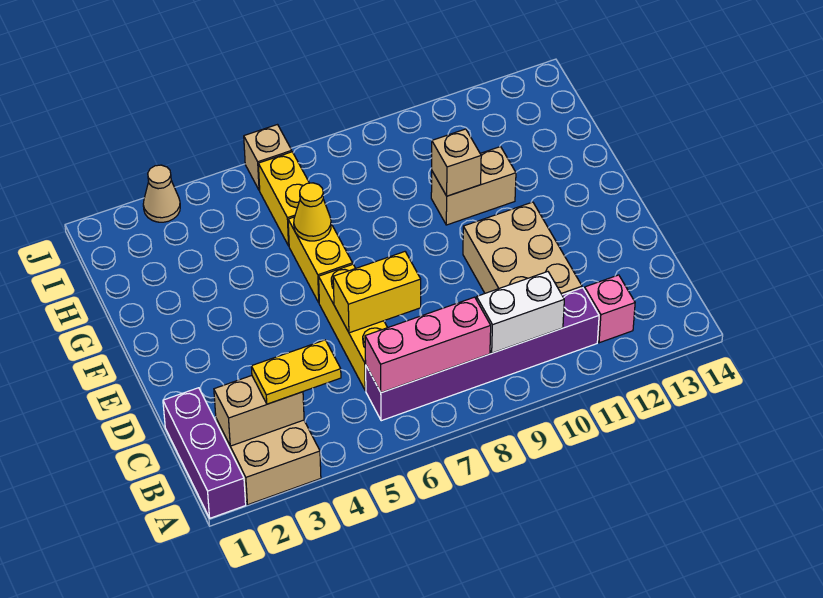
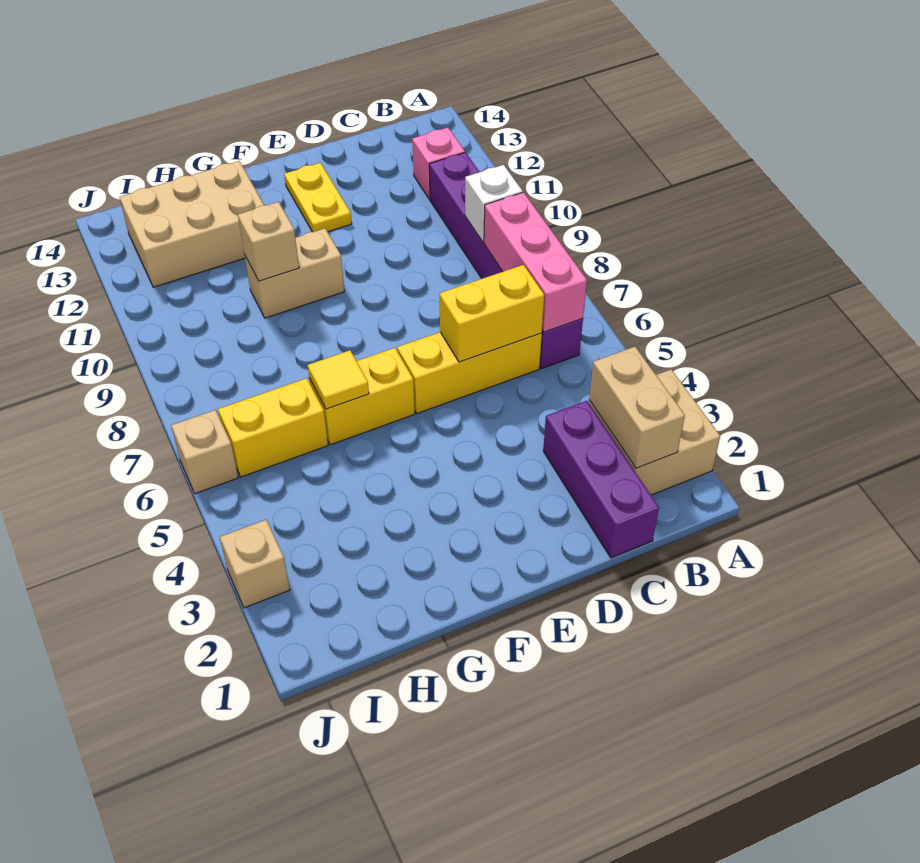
purple brick A1:C1 level 1 -> purple brick C1:C3 level 1
yellow plate B3:B4 level 3 -> yellow plate E12:E13 level 1
white brick B9:B10 level 2 -> white brick B9 level 2
tan brick C10:E11 level 1 -> tan brick G12:I13 level 1
yellow brick D6:D7 level 2 -> yellow brick C6:D6 level 2
yellow cone G6 level 2 -> yellow tile G6 level 2
tan brick G10:G11 level 1 -> tan brick F10:G10 level 1
tan cone J3 level 1 -> tan brick J3 level 1

